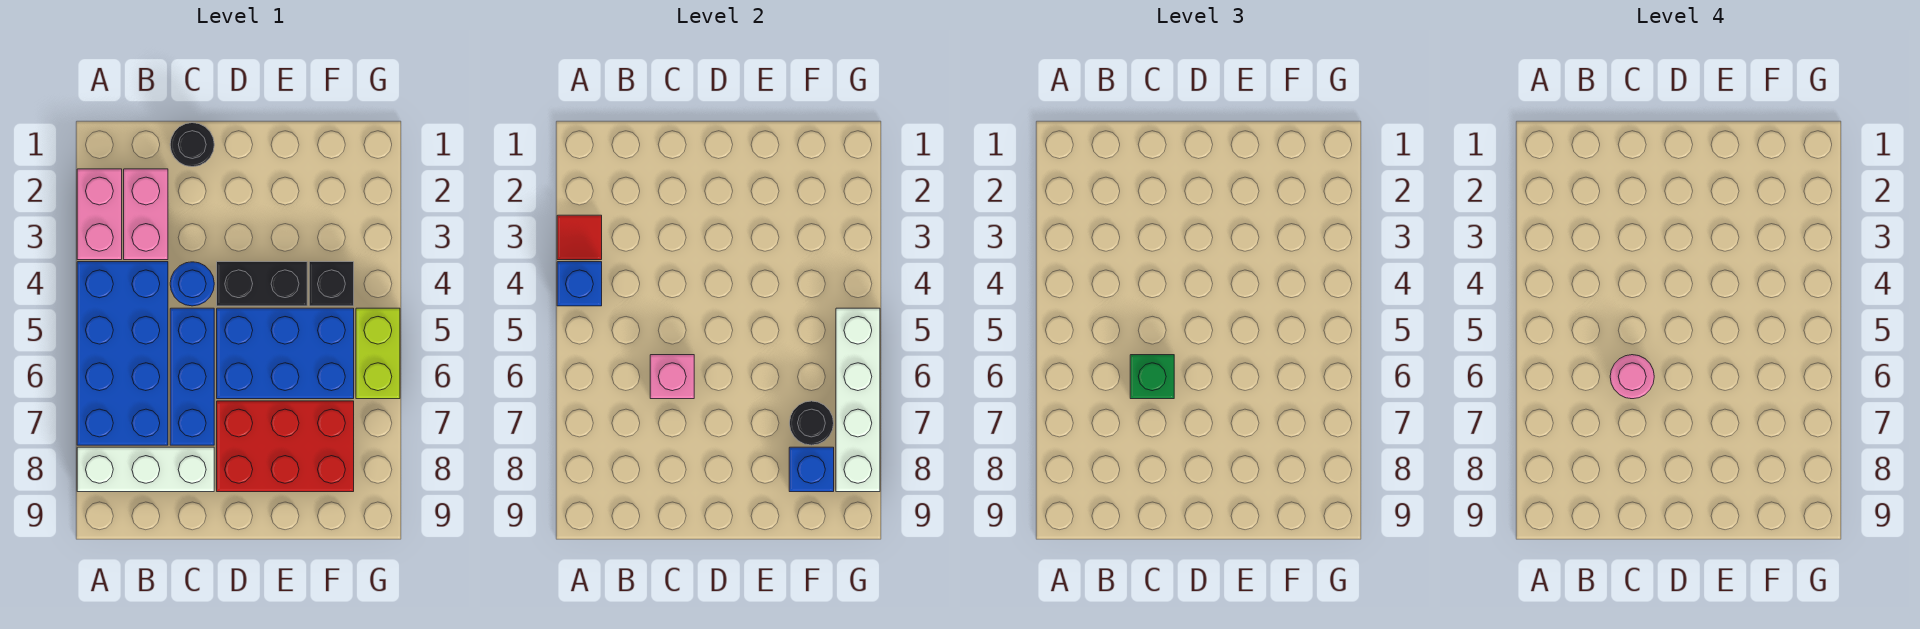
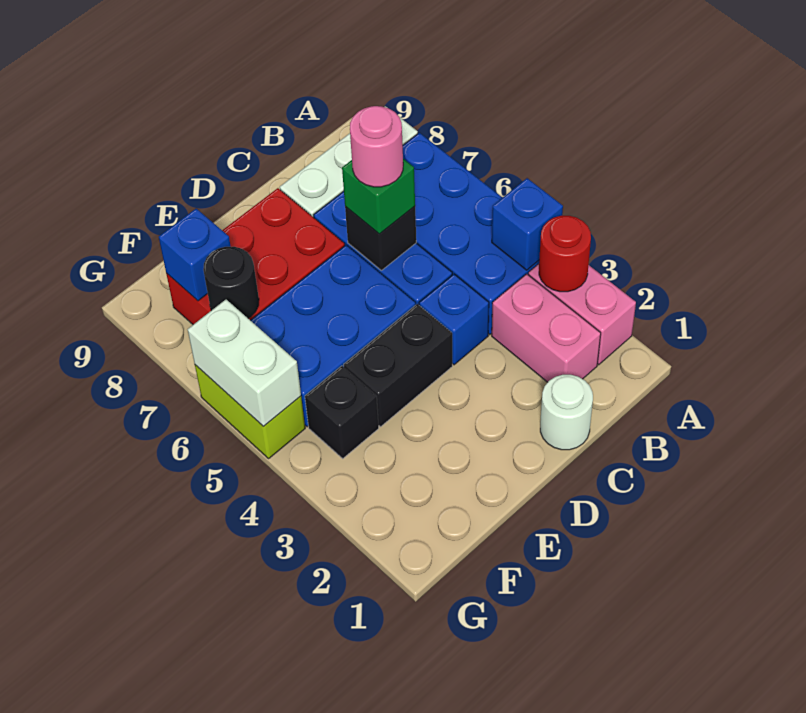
red tile A3 level 2 -> red round brick A3 level 2
black round brick C1 level 1 -> white round brick C1 level 1
blue round brick C4 level 1 -> blue brick C4 level 1
pink brick C6 level 2 -> black brick C6 level 2
white brick G5:G8 level 2 -> white brick G5:G6 level 2

